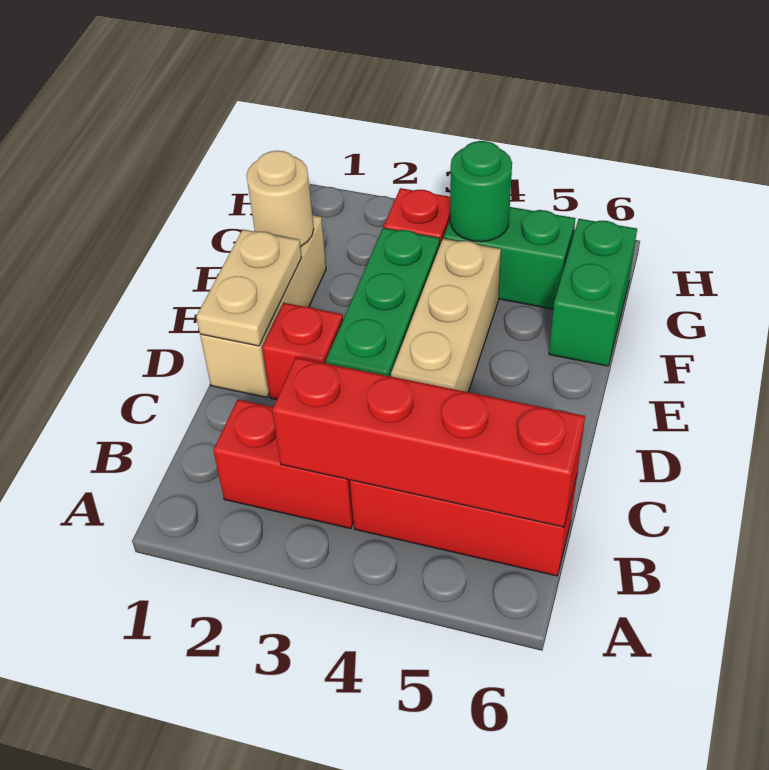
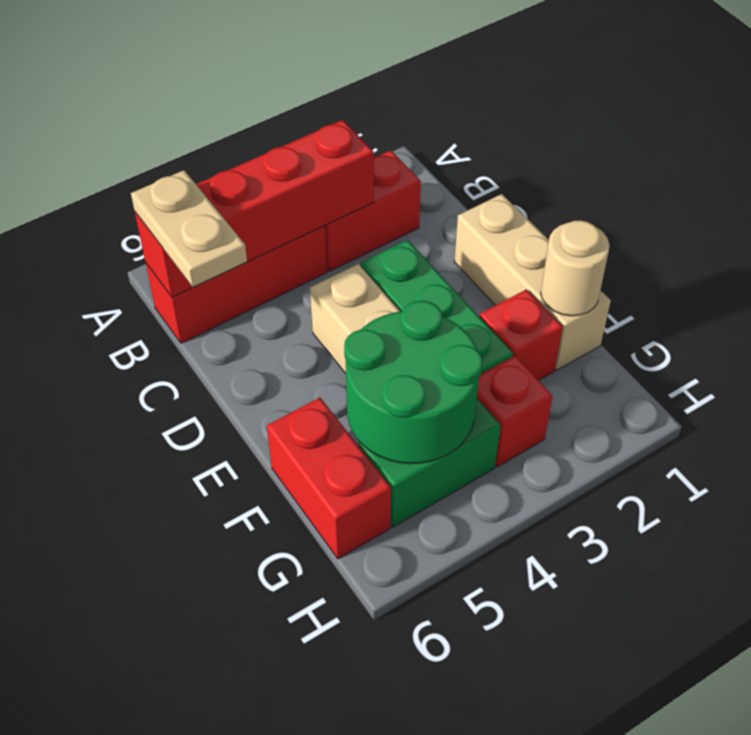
tan plate D1:E1 level 2 -> tan plate B6:C6 level 3
red brick D2 level 1 -> red brick F2 level 1
green brick F6:G6 level 1 -> red brick F6:G6 level 1
green round brick G4 level 2 -> green round brick F4:G5 level 2

